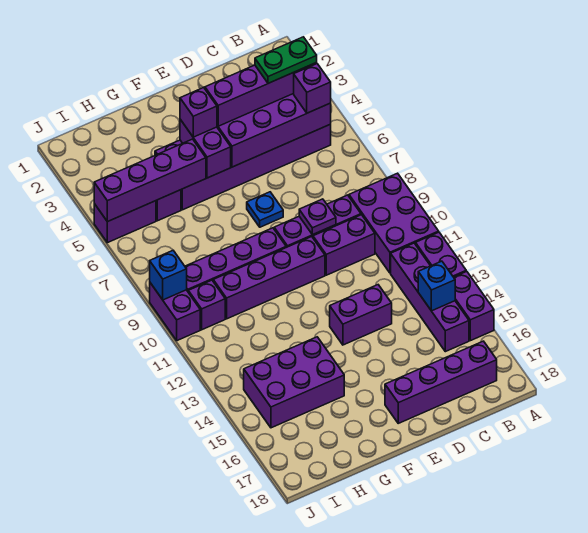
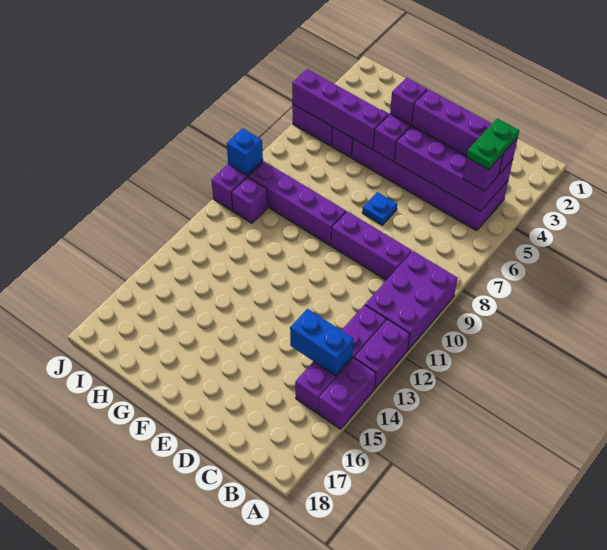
green plate B4:C4 level 4 -> green plate B4:B5 level 4
blue brick B14 level 2 -> blue brick B14:C14 level 2
purple brick B17:E17 level 1 -> none
purple brick C10:D10 level 1 -> none
purple plate D9 level 2 -> none
purple brick D13:E13 level 1 -> none
purple brick E10:H10 level 1 -> none
purple brick G14:I15 level 1 -> none

